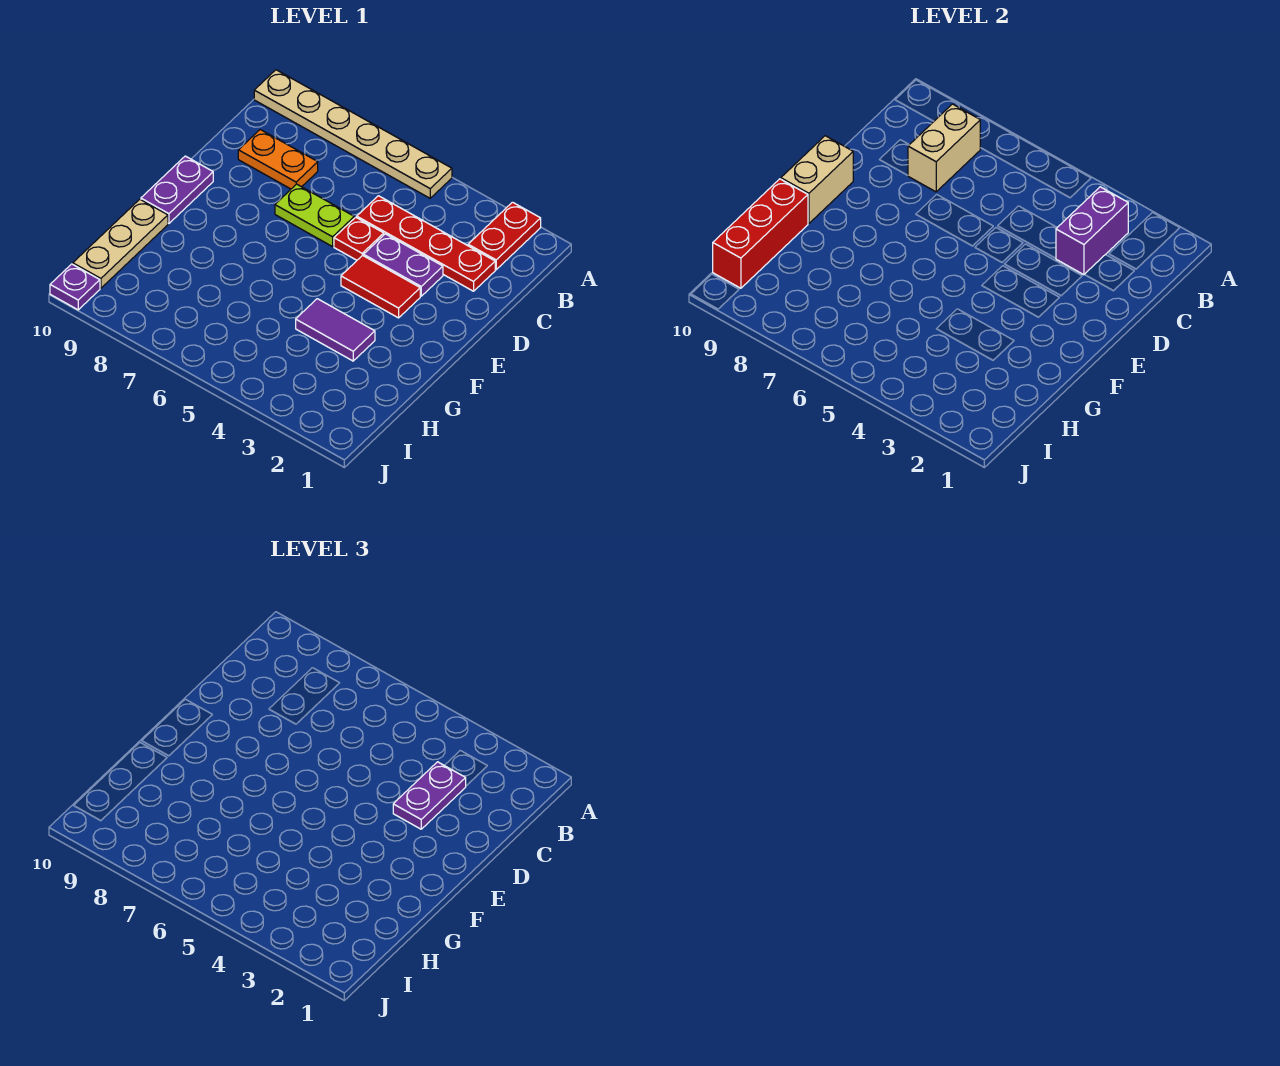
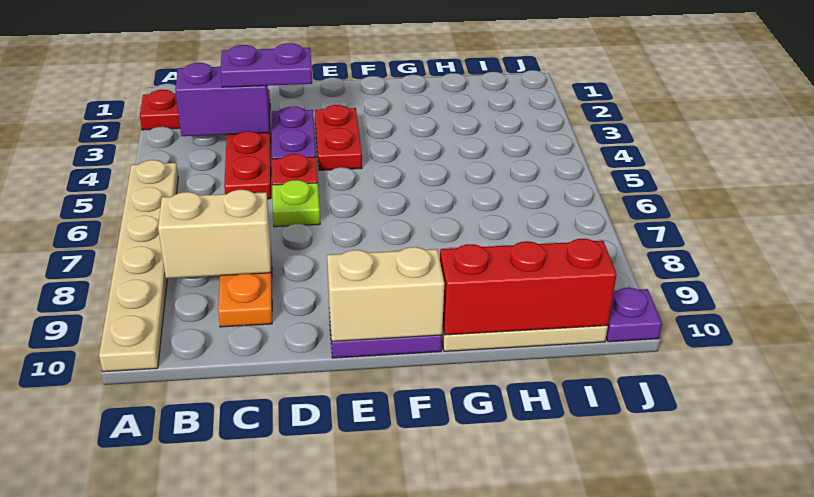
lime plate D6:D7 level 1 -> lime plate D6 level 1
red tile E3:E4 level 1 -> red plate E3:E4 level 1
purple tile G3:G4 level 1 -> none

